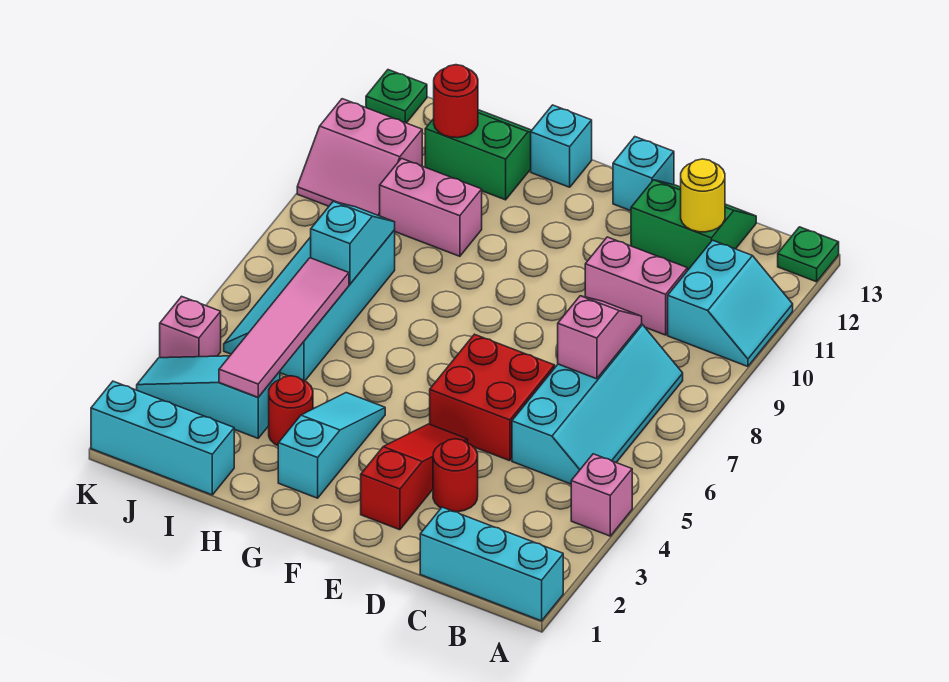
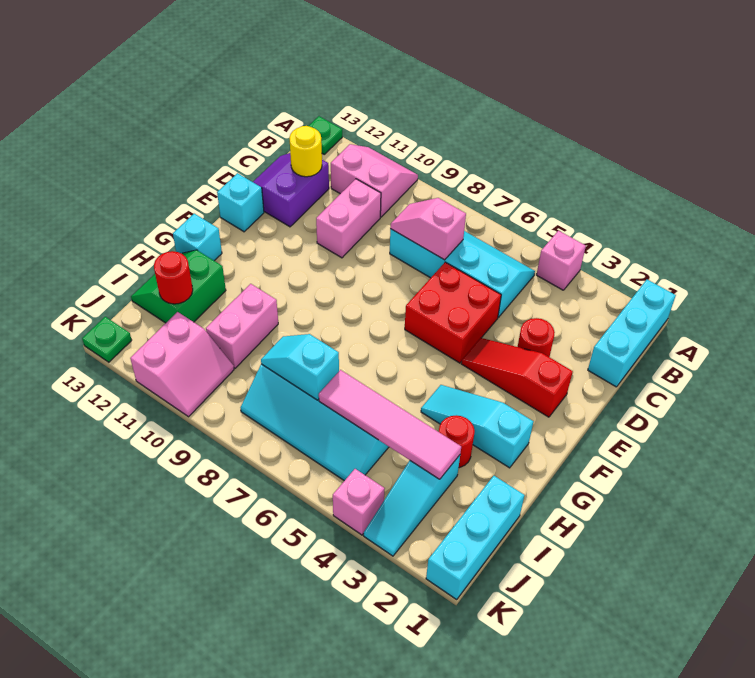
cyan slope A10:B11 level 1 top B -> pink slope A10:B11 level 1 top B
green slope C12:D13 level 1 top 12 -> purple slope C12:D13 level 1 top 12

